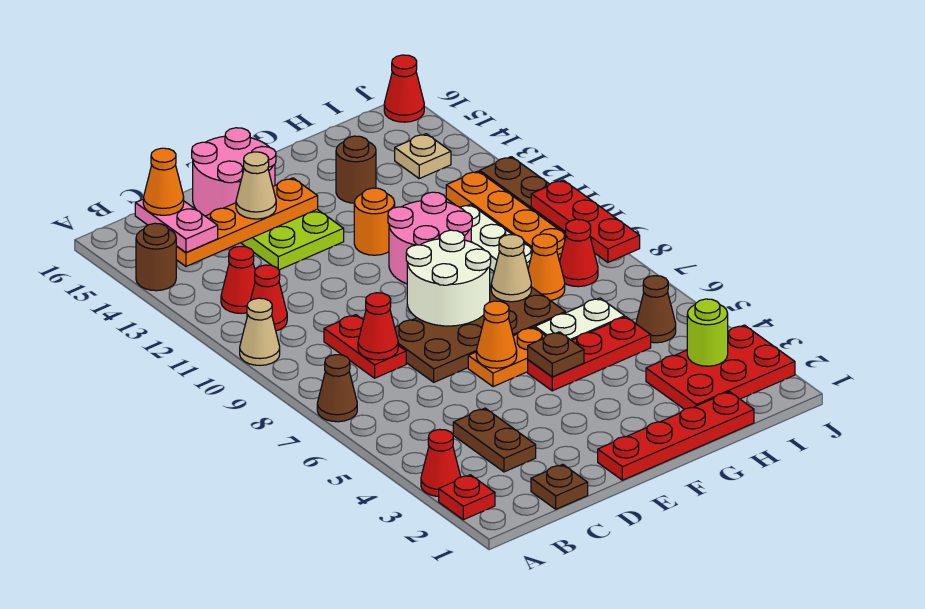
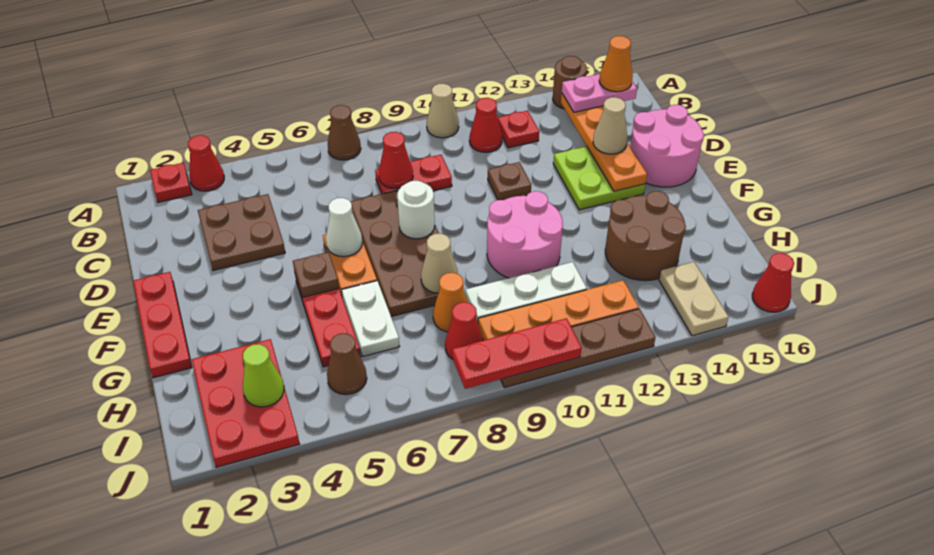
red cone B12 level 1 -> red plate B12 level 1
brown plate C1 level 1 -> brown plate D11 level 1
brown plate C3:C4 level 1 -> brown plate C3:D4 level 1
red plate E1:H1 level 1 -> red plate E1:G1 level 1
orange cone E6 level 2 -> white cone E6 level 2
white round brick E8:F9 level 2 -> white round brick E8 level 2
orange round brick F12 level 1 -> none
brown round brick G14 level 1 -> brown round brick G13:H14 level 1
lime round brick I3 level 2 -> lime cone I3 level 2
tan plate I14 level 1 -> tan plate I14:J14 level 1

